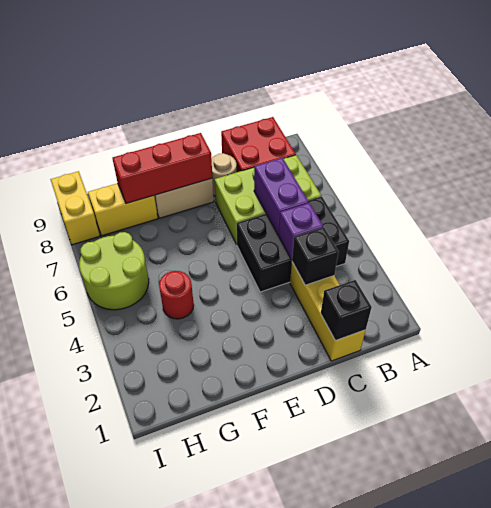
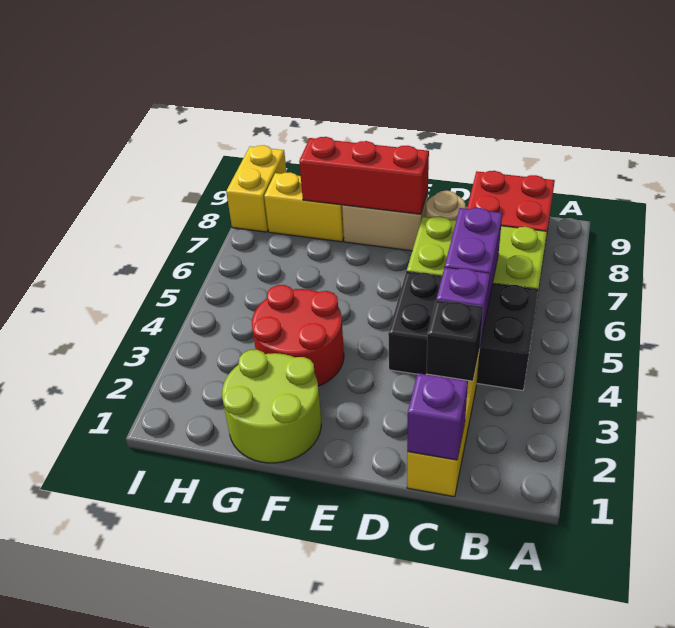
black brick C1 level 2 -> purple brick C1 level 2
red round brick G4 level 1 -> red round brick F3:G4 level 1
lime round brick H5:I6 level 1 -> lime round brick F1:G2 level 1

